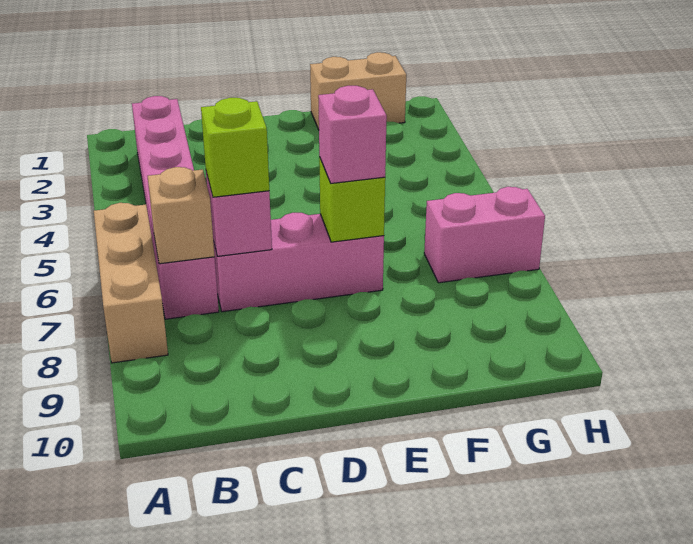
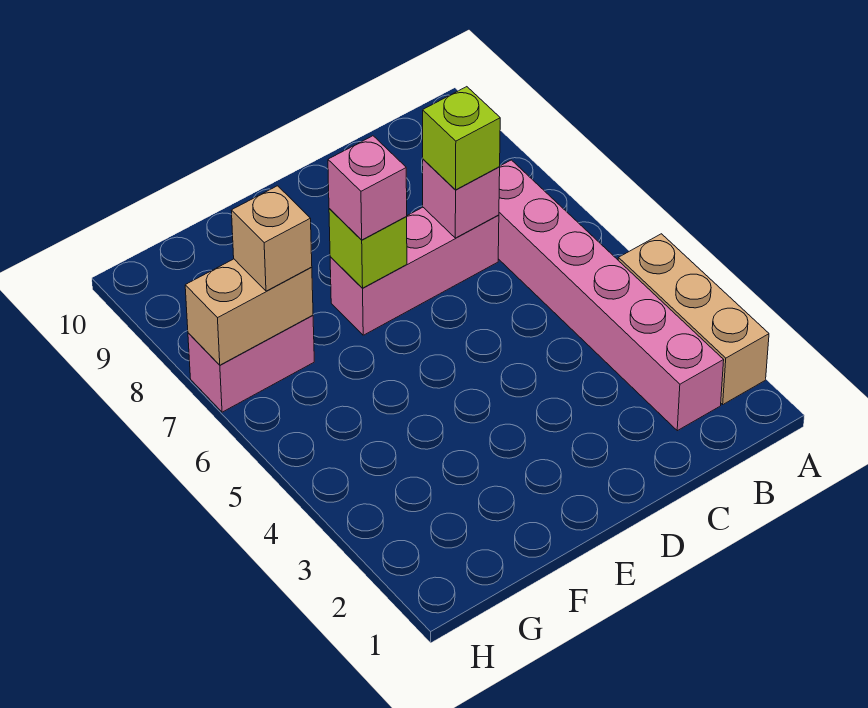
tan brick A6:A8 level 1 -> tan brick A2:A4 level 1
tan brick B7 level 2 -> tan brick G7 level 3
tan brick F1:G1 level 1 -> tan brick G7:H7 level 2

